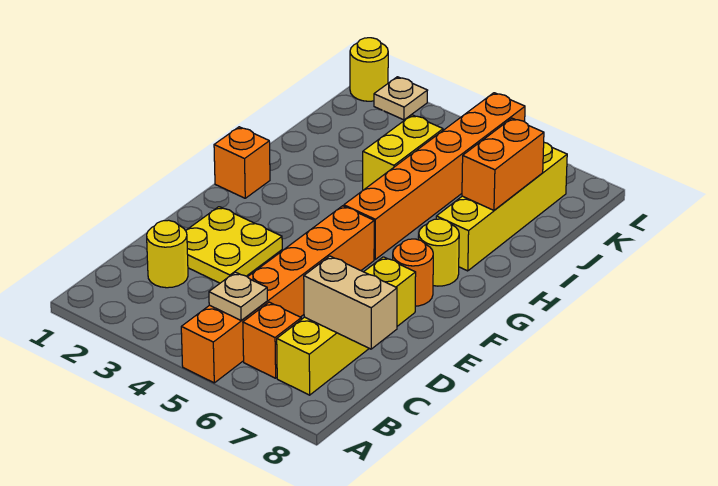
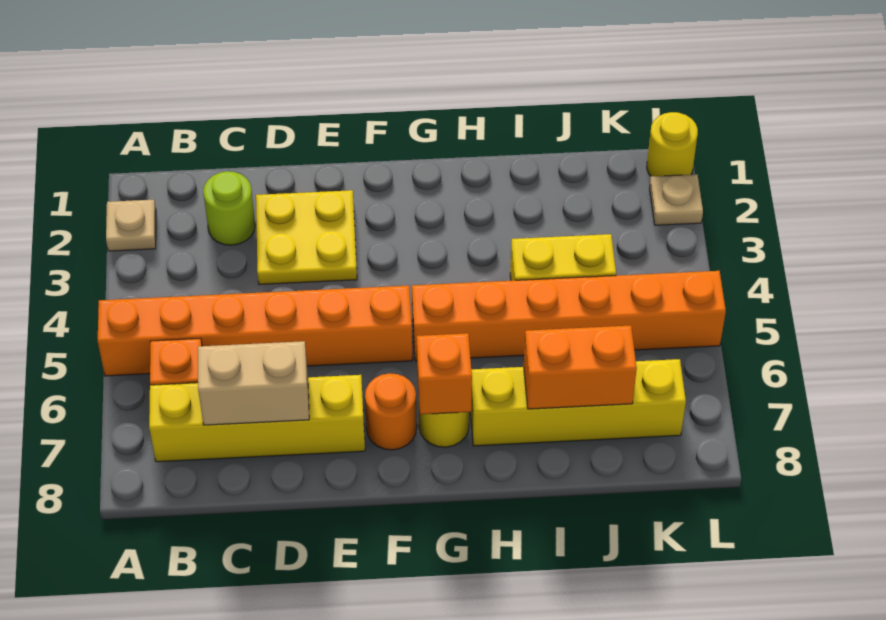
tan plate B5 level 2 -> tan plate A2 level 1
yellow round brick C2 level 1 -> lime round brick C2 level 1
tan brick C7:C8 level 2 -> tan brick C7:D7 level 2
orange brick G1 level 1 -> orange brick G7 level 2

